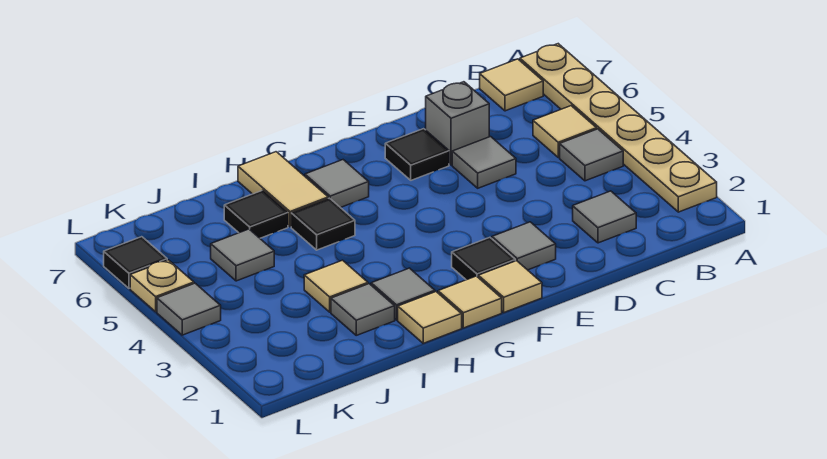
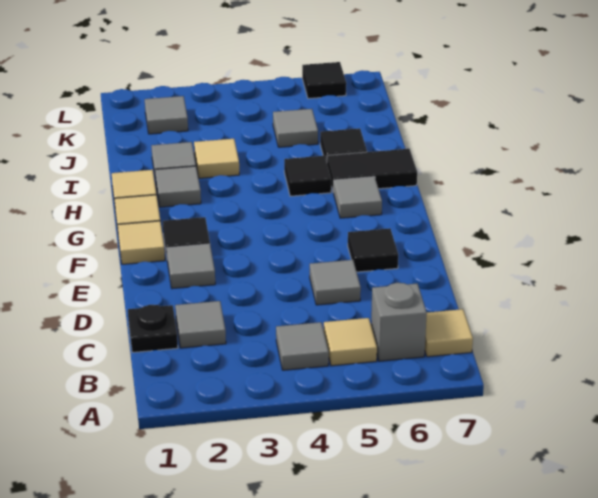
tan plate A2:A7 level 1 -> none
none -> black plate C1 level 1
grey brick D6 level 1 -> grey brick B6 level 1
tan tile H6:H7 level 1 -> black tile H6:H7 level 1
grey tile L4 level 1 -> grey tile K2 level 1
tan plate L5 level 1 -> none

